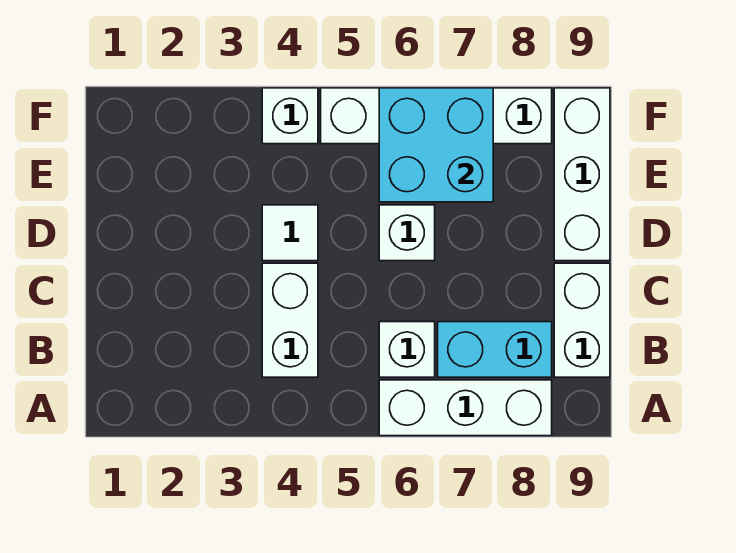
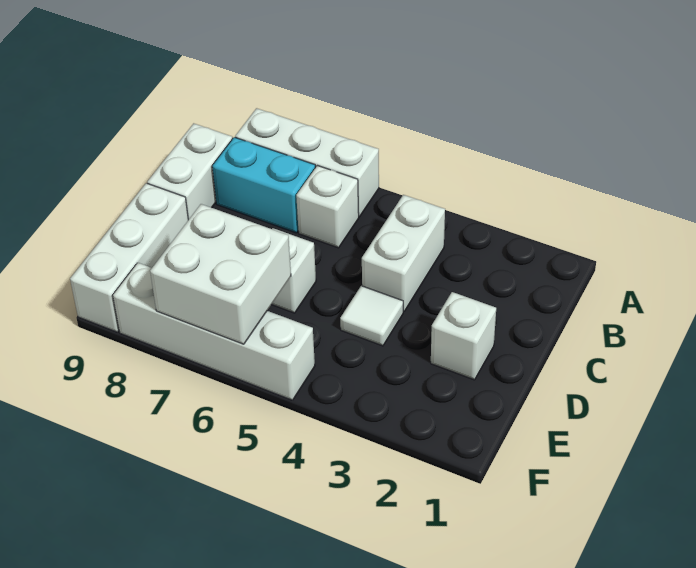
cyan brick E6:F7 level 2 -> white brick E6:F7 level 2
white brick F4 level 1 -> white brick D2 level 1

